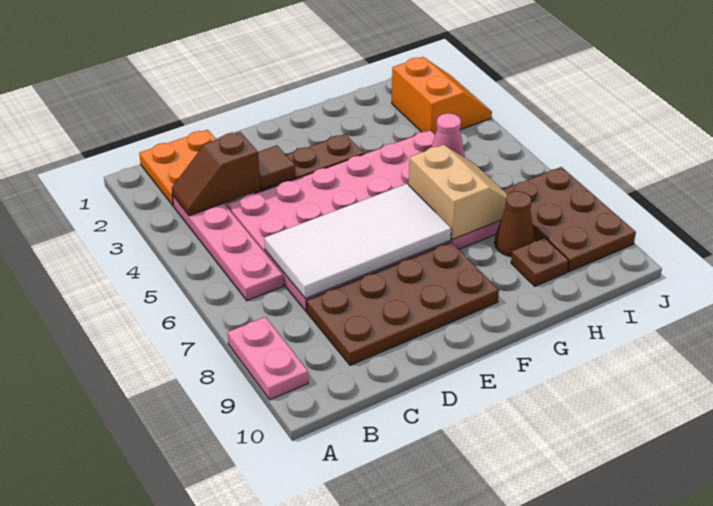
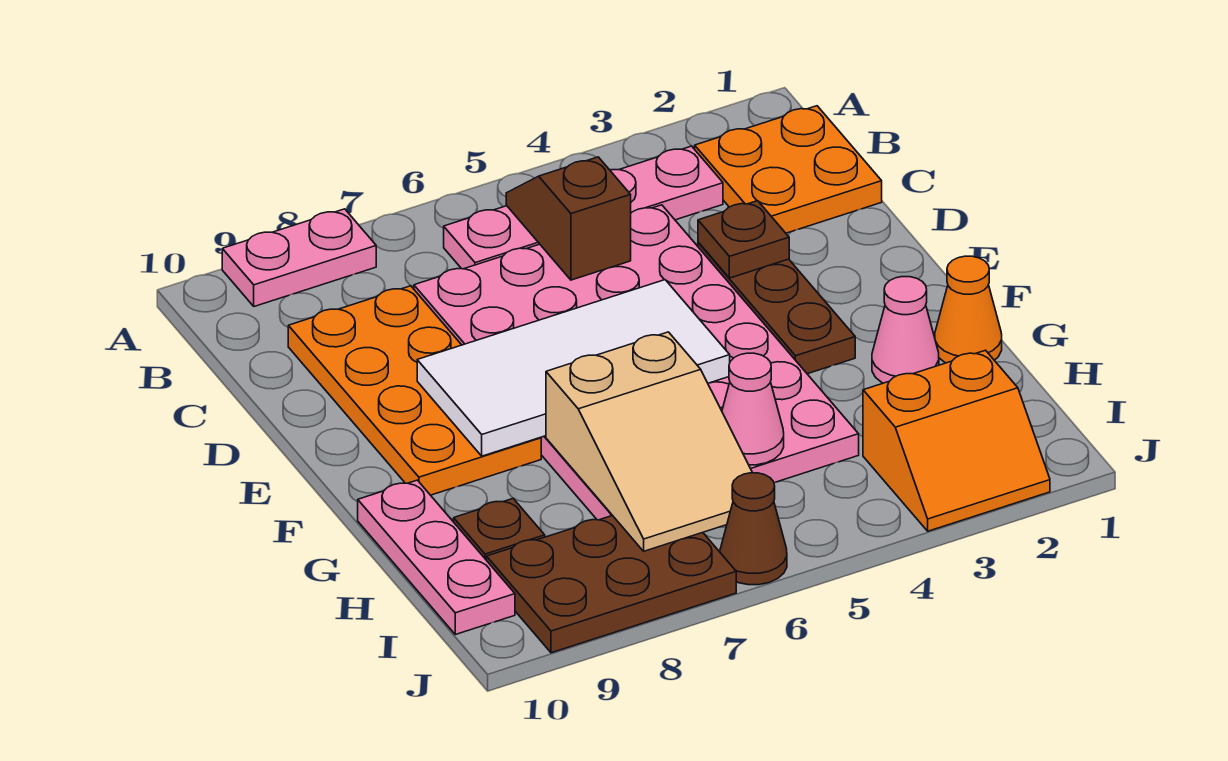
brown slope B3:C3 level 2 top C -> brown slope B5:C5 level 2 top C
white tile C6:F7 level 2 -> white tile E5:F8 level 2
brown plate C8:F9 level 1 -> orange plate C8:F9 level 1
brown tile D3 level 2 -> brown plate D3 level 2
none -> orange cone G1 level 1
none -> pink cone G2 level 1
tan slope G6:H7 level 2 top G -> tan slope G6:I7 level 2 top G
none -> pink plate G10:I10 level 1
brown cone H8 level 1 -> brown cone J6 level 1

